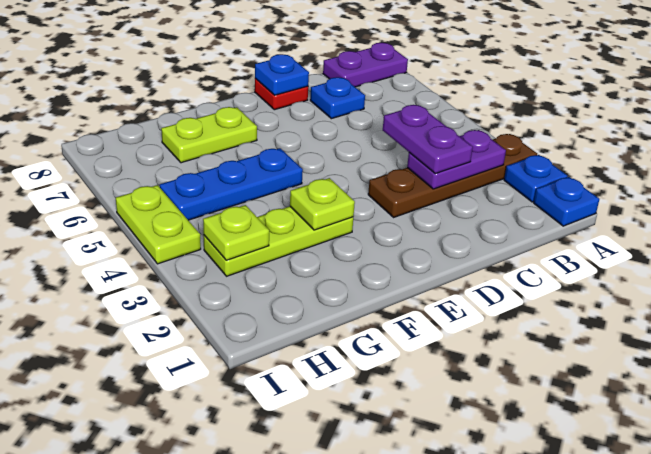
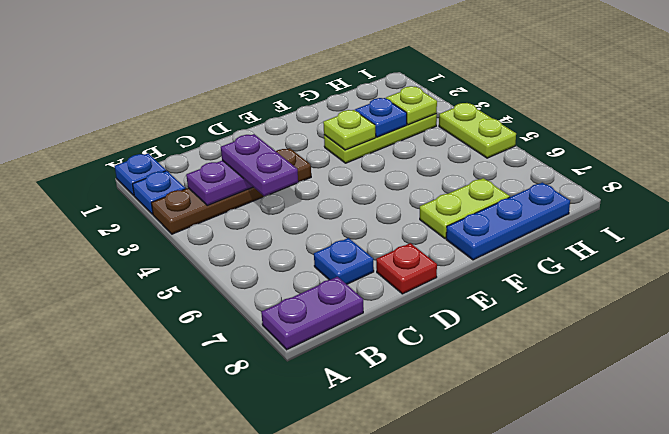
blue plate D8 level 2 -> blue plate G3 level 2
blue plate F5:H5 level 1 -> blue plate F8:H8 level 1

